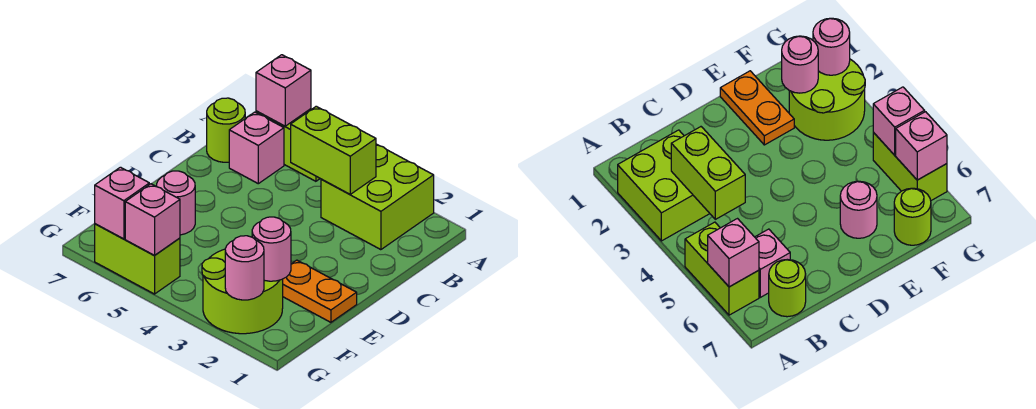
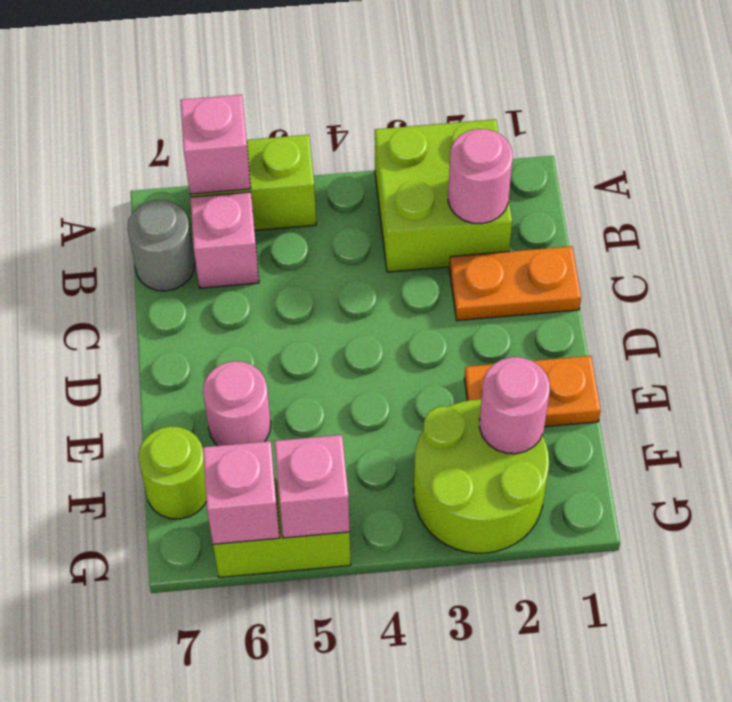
lime brick B3:B4 level 2 -> none
lime round brick B7 level 1 -> grey round brick B7 level 1
none -> orange plate C1:C2 level 1
pink round brick G2 level 2 -> pink round brick B2 level 2

